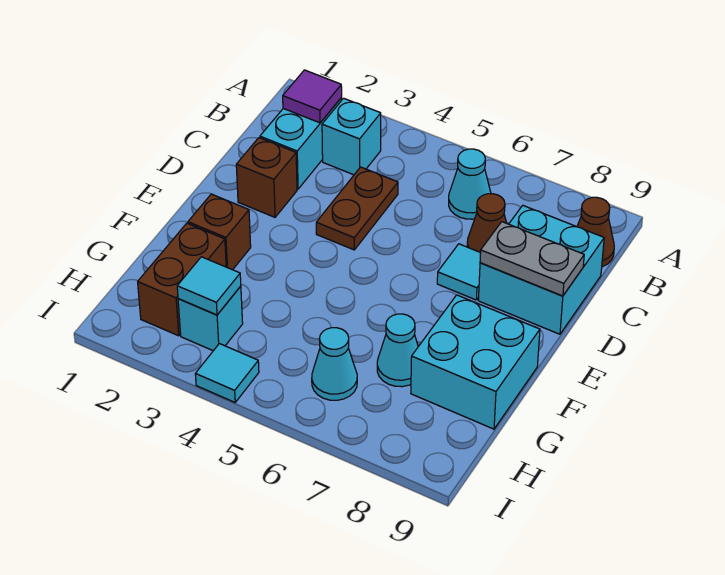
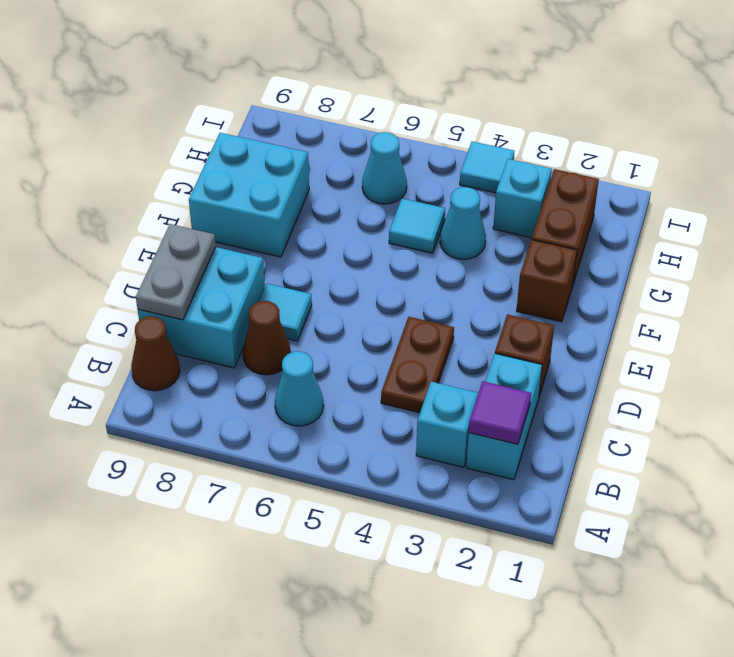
grey plate D8:D9 level 2 -> grey plate C9:D9 level 2
cyan cone G7 level 1 -> cyan cone G4 level 1
cyan tile H3 level 2 -> cyan tile G5 level 1

